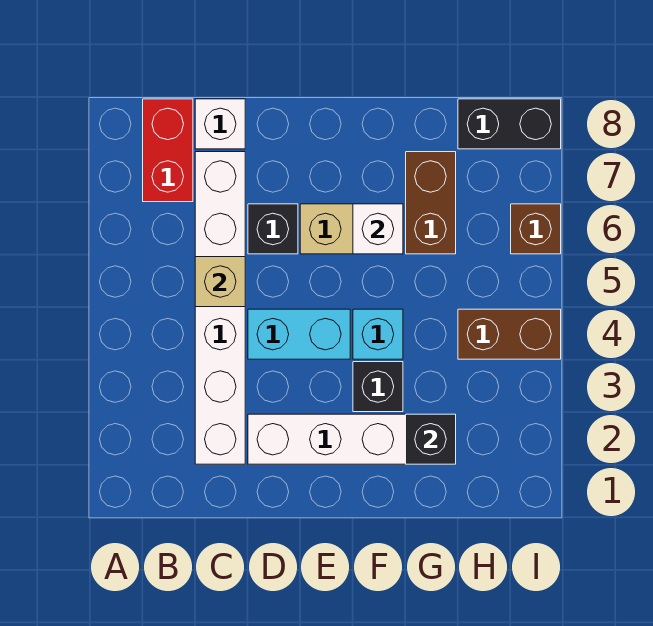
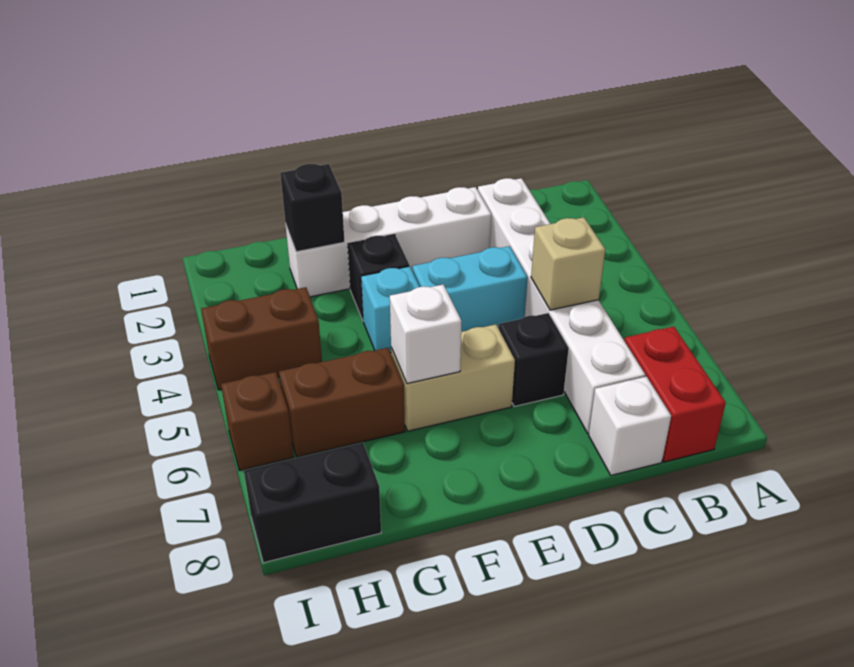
brown brick G6:G7 level 1 -> brown brick G6:H6 level 1

